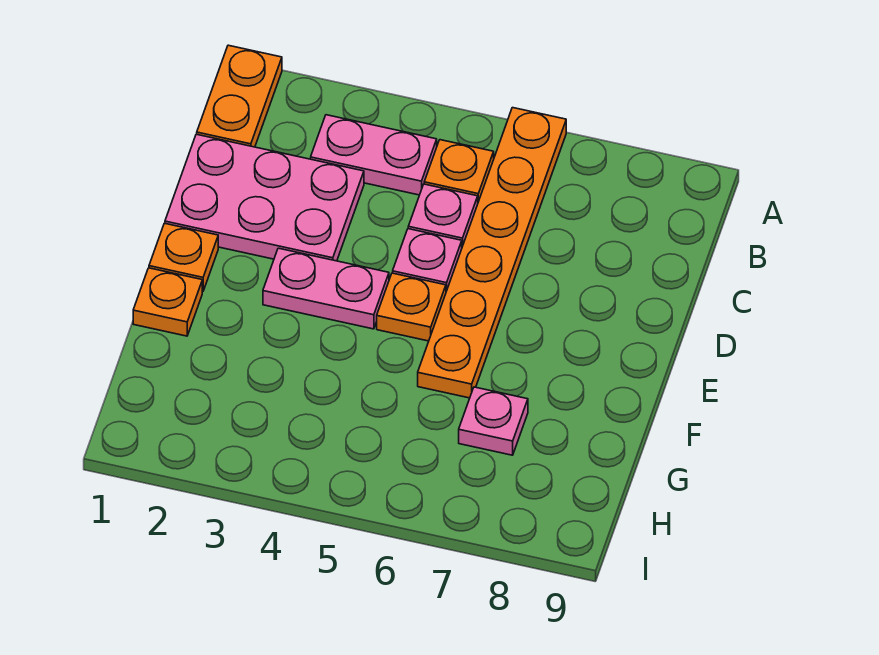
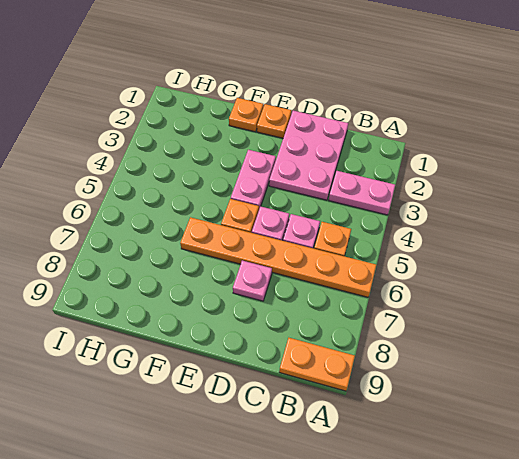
orange plate A1:B1 level 1 -> orange plate A9:B9 level 1
pink plate B3:B4 level 1 -> pink plate A3:B3 level 1
pink plate G7 level 1 -> pink plate D7 level 1

